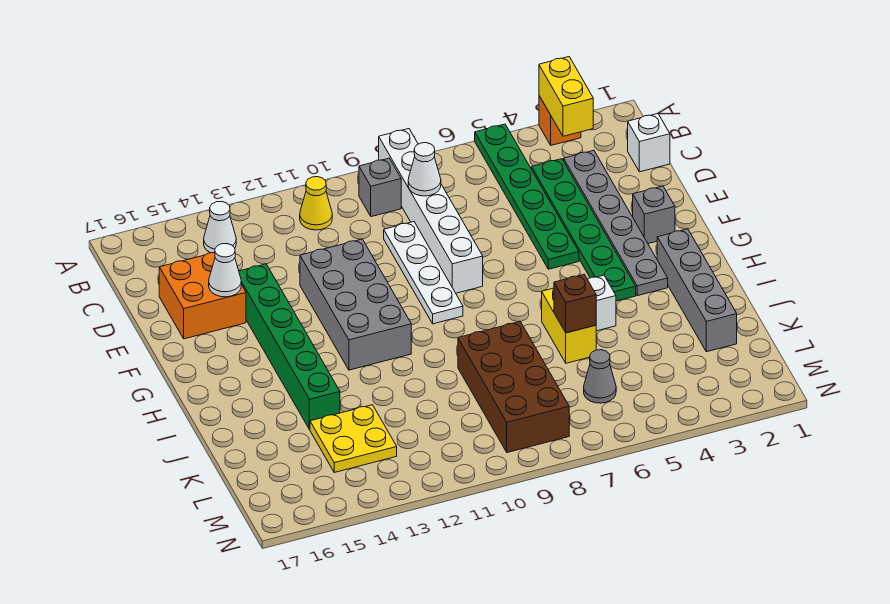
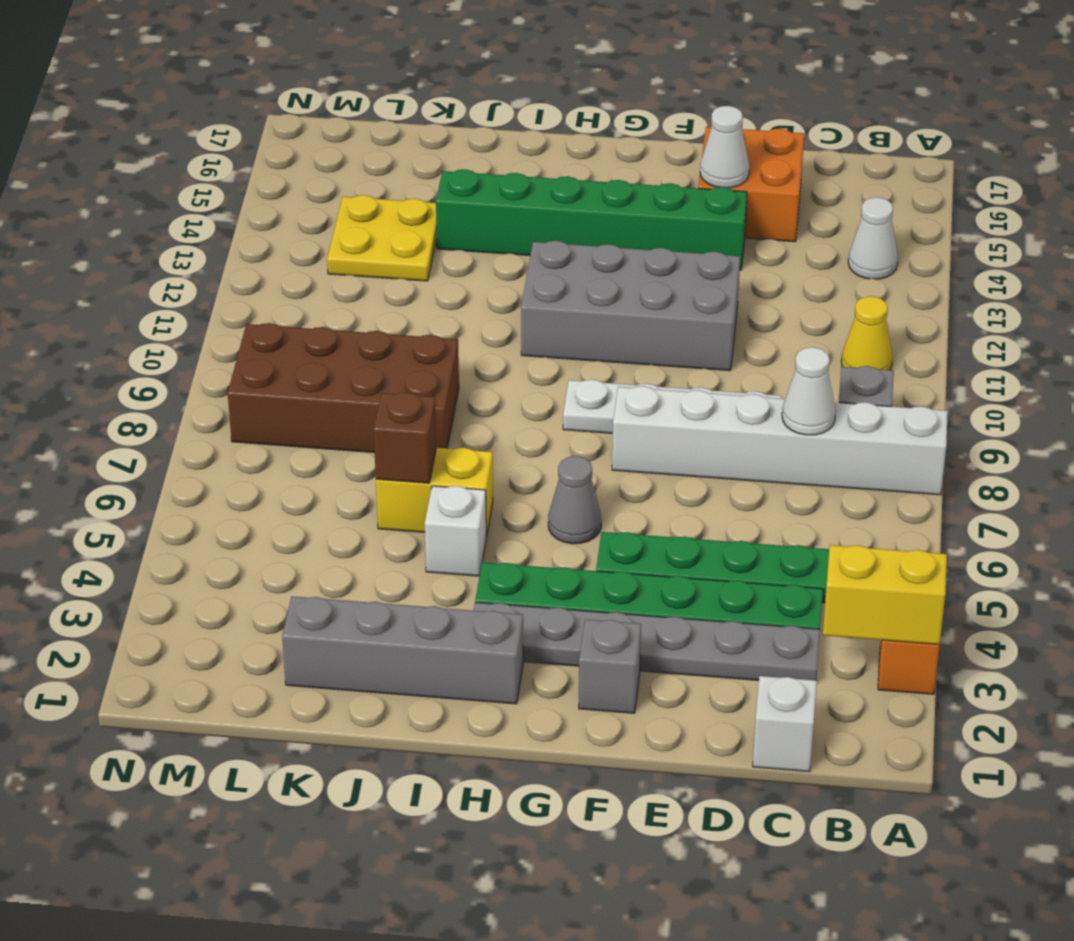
grey cone L6 level 1 -> grey cone G6 level 1

